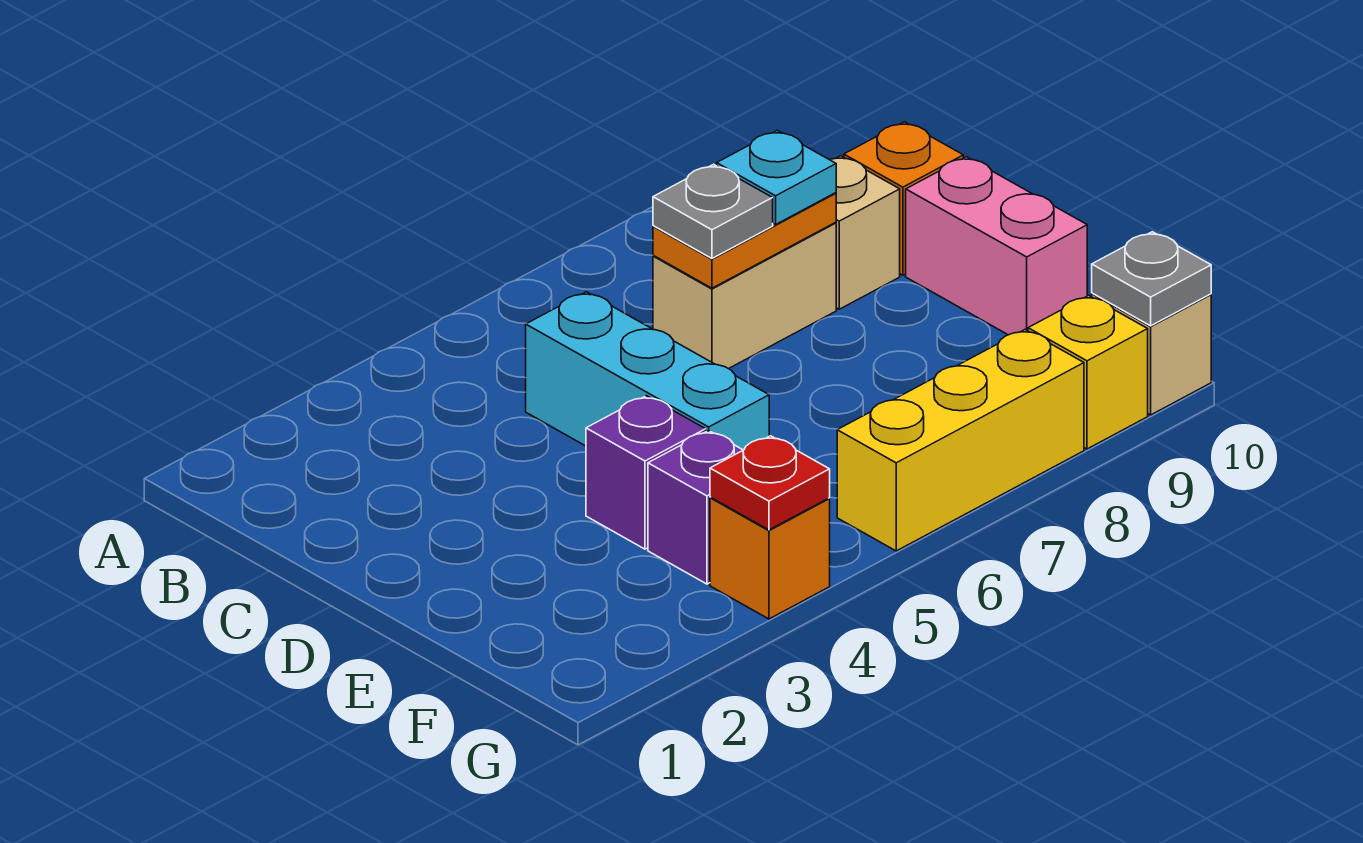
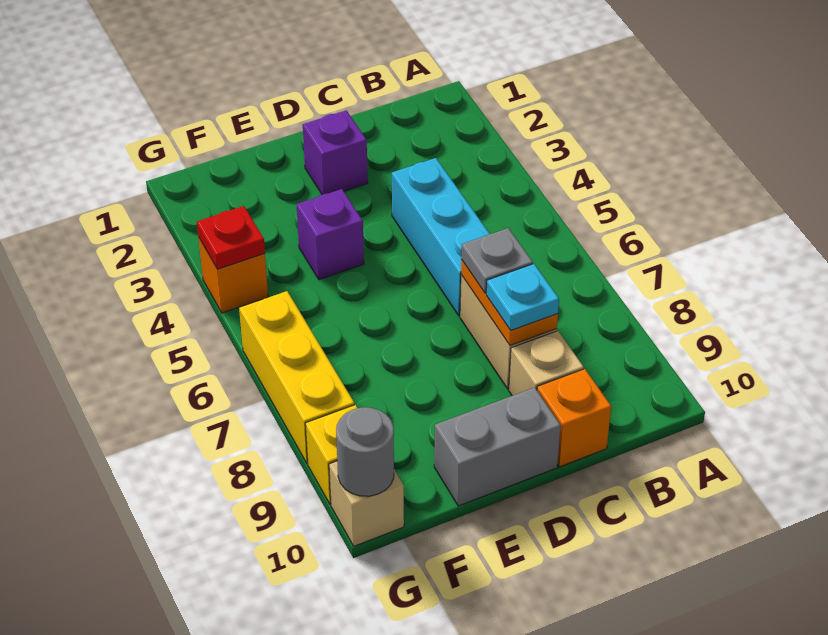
cyan brick C5:E5 level 1 -> cyan brick C4:C6 level 1
pink brick D10:E10 level 1 -> grey brick D10:E10 level 1
purple brick F4 level 1 -> purple brick D2 level 1
grey plate G10 level 2 -> grey round brick G10 level 2

